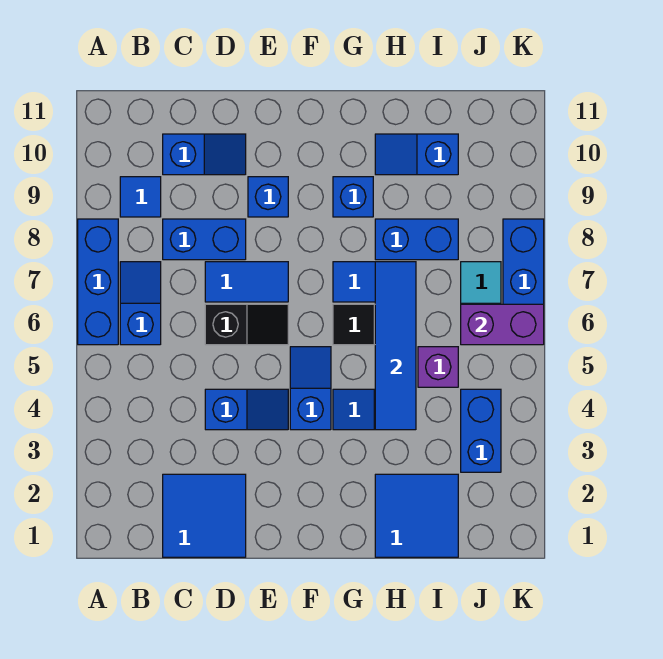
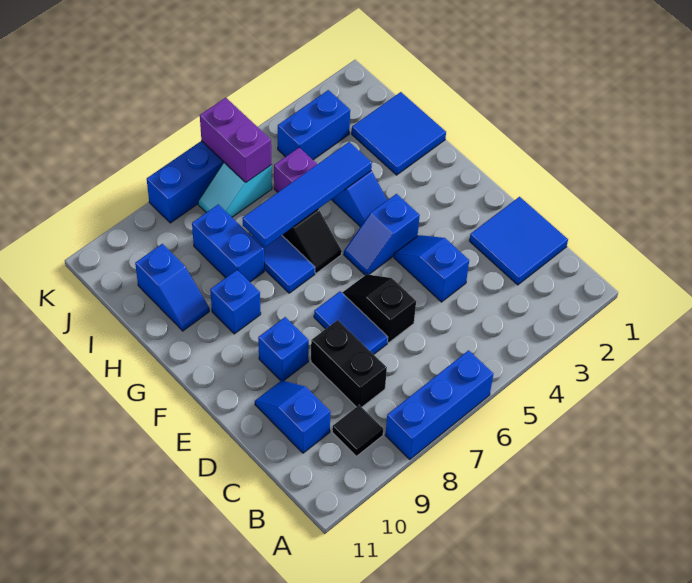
blue slope B6:B7 level 1 top 6 -> none
blue tile B9 level 1 -> black tile B9 level 1
blue brick C8:D8 level 1 -> black brick C8:D8 level 1

